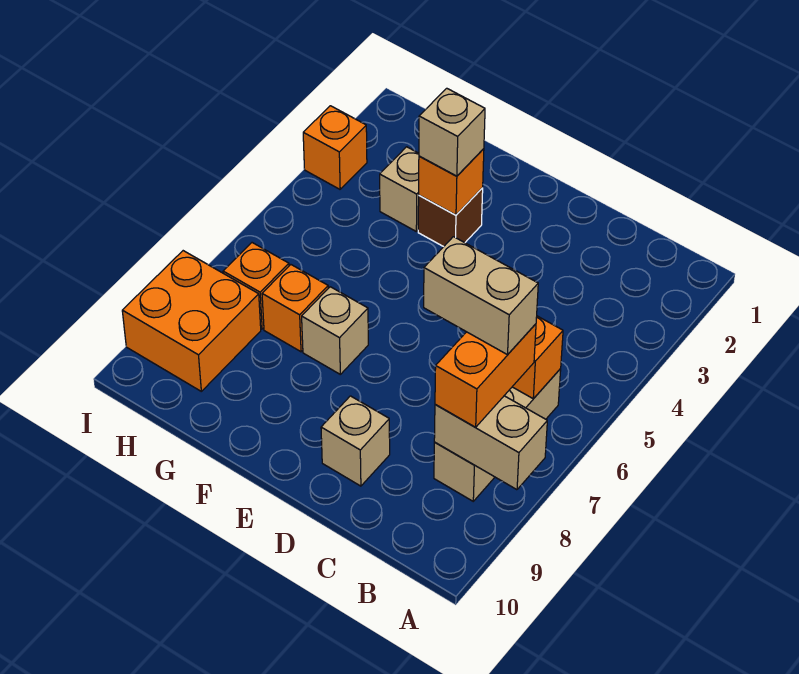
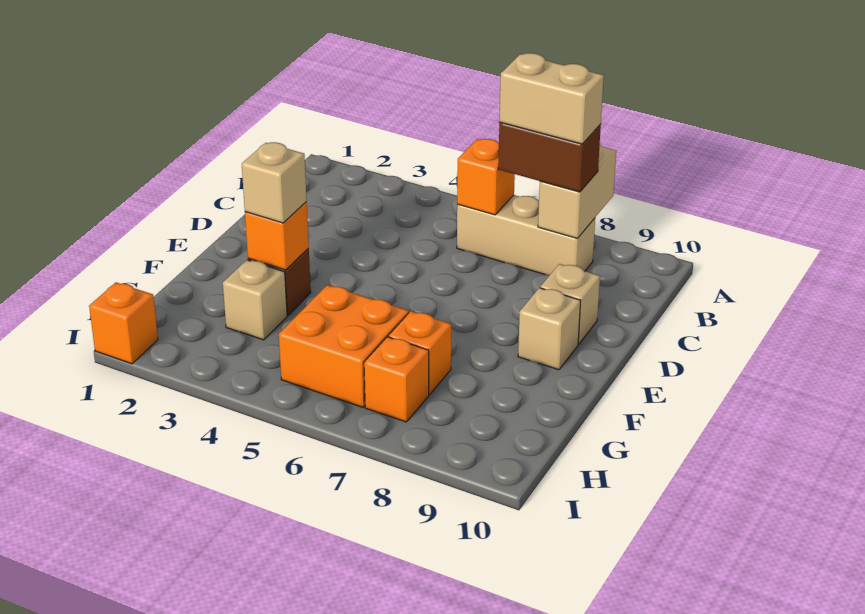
orange brick B7:B8 level 3 -> brown brick B7:B8 level 3
tan brick B7:C7 level 4 -> tan brick B7:B8 level 4
tan brick F7 level 1 -> tan brick E9 level 1
orange brick H8:I9 level 1 -> orange brick G5:H6 level 1
orange brick I3 level 1 -> orange brick I1 level 1

